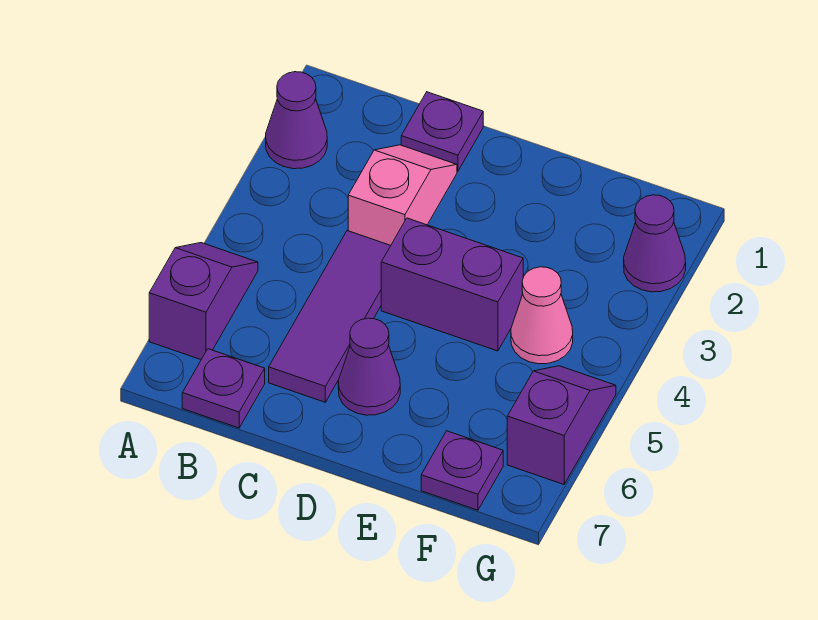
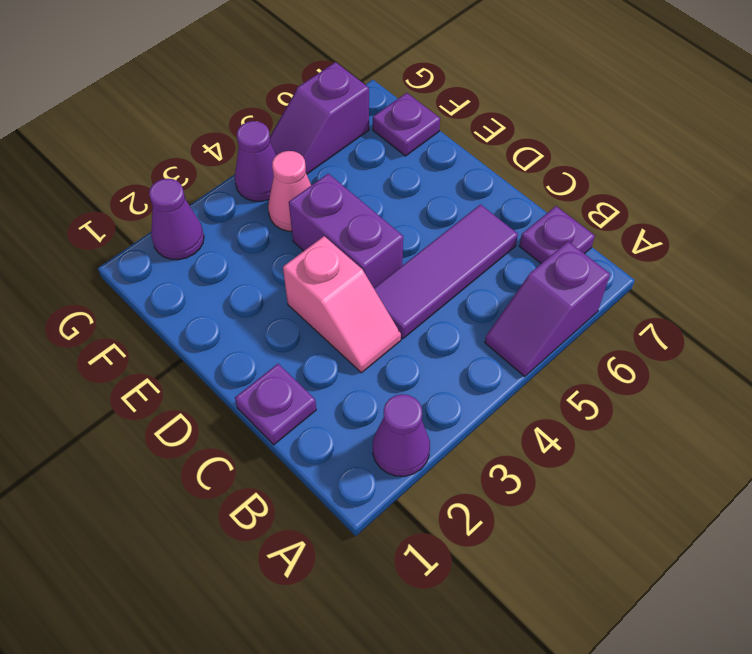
pink slope C2:C3 level 1 top 3 -> pink slope C3:D3 level 1 top D
purple cone D6 level 1 -> purple cone G4 level 1

